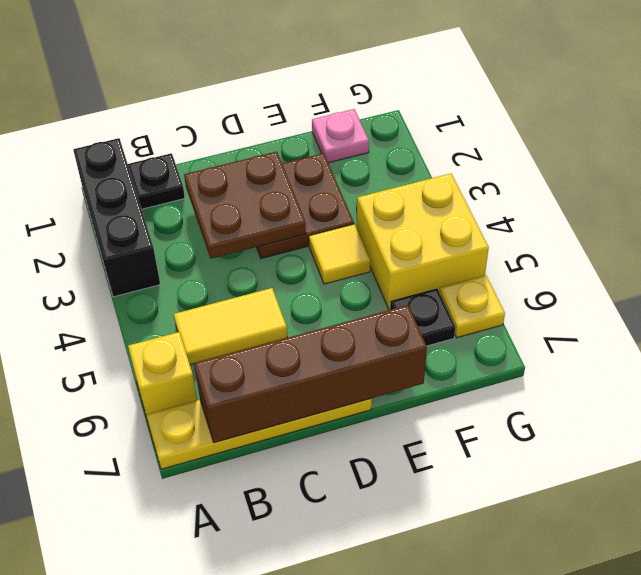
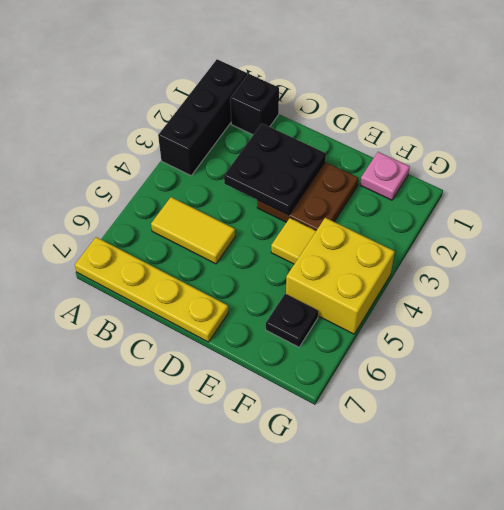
yellow brick A6 level 1 -> none
black plate B1 level 1 -> black brick B1 level 1
brown brick B7:E7 level 2 -> none
brown plate C2:D3 level 2 -> black plate C2:D3 level 2
yellow plate G6 level 1 -> none

